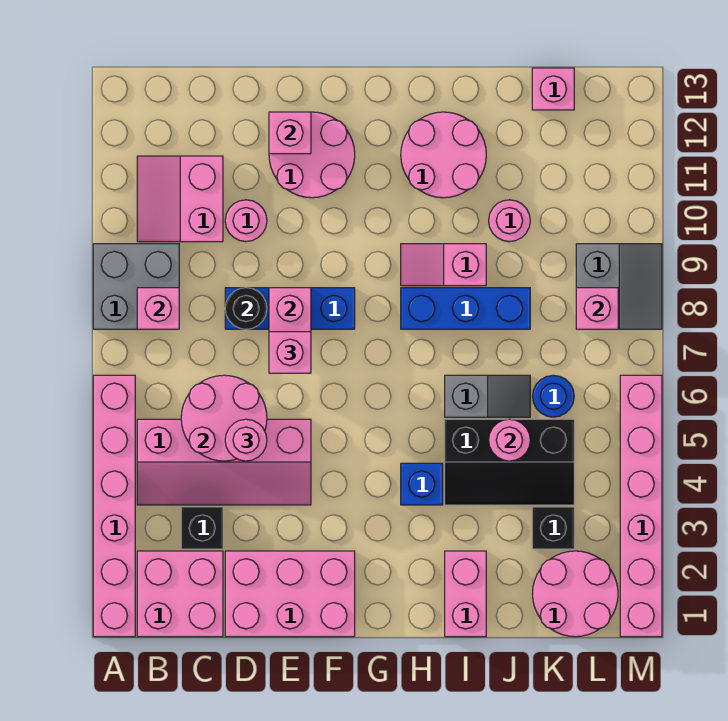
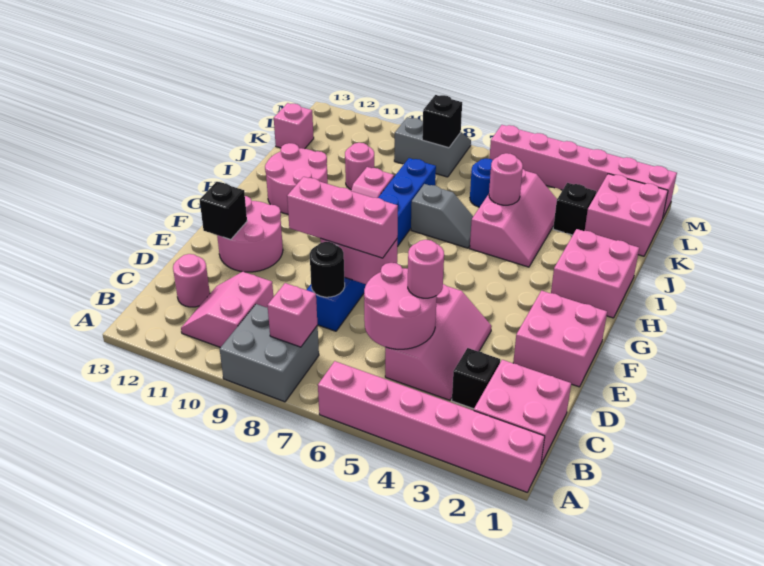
pink slope B4:E5 level 1 top 5 -> pink slope C4:E5 level 1 top 5
pink slope B10:C11 level 1 top C -> pink slope B10:C11 level 1 top 10
pink brick D1:F2 level 1 -> pink brick E1:F2 level 1
pink round brick D10 level 1 -> pink round brick C12 level 1
pink brick E7 level 3 -> pink brick E7:E9 level 3
pink brick E12 level 2 -> black brick E12 level 2
blue brick H4 level 1 -> none
pink brick I1:I2 level 1 -> pink brick H1:I2 level 1
black slope I4:K5 level 1 top 5 -> pink slope I4:K5 level 1 top 5
grey slope I6:J6 level 1 top I -> grey slope I6:I7 level 1 top 7
pink round brick K1:L2 level 1 -> pink brick K1:L2 level 1
pink brick L8 level 2 -> black brick L8 level 2

